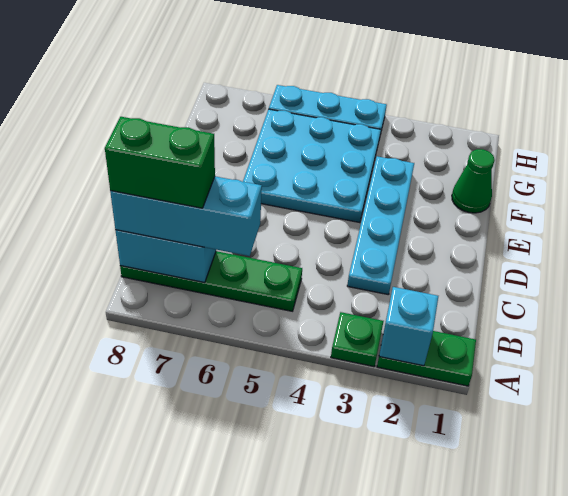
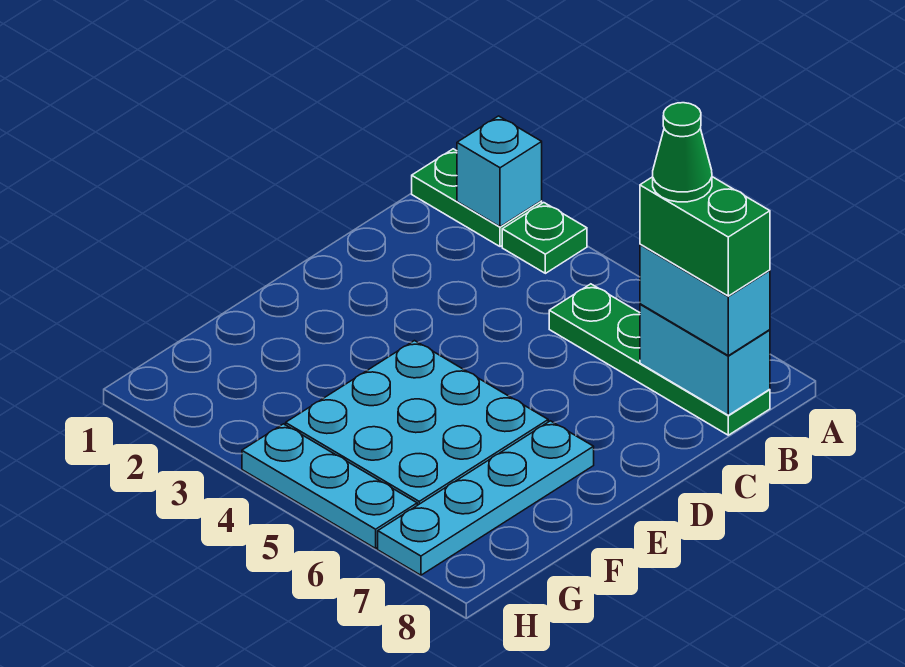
cyan brick B6:B8 level 3 -> cyan brick B7:B8 level 3
cyan plate C3:F3 level 1 -> cyan plate E7:H7 level 1
green cone F1 level 1 -> green cone B7 level 5

